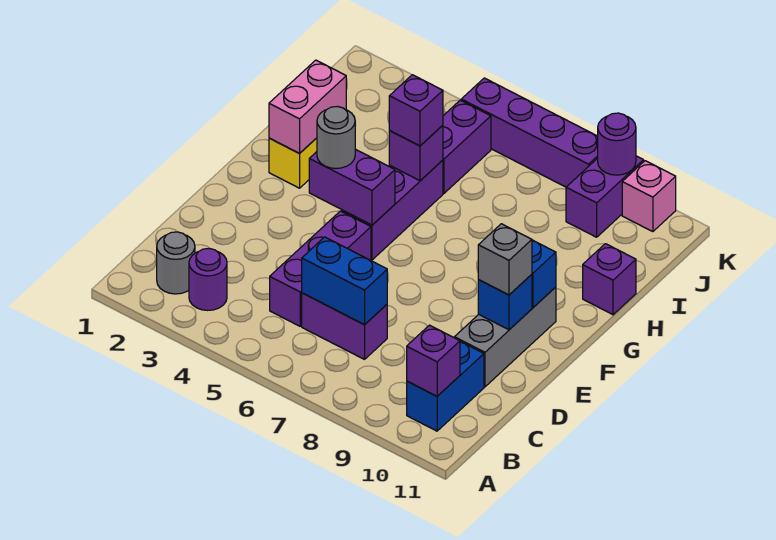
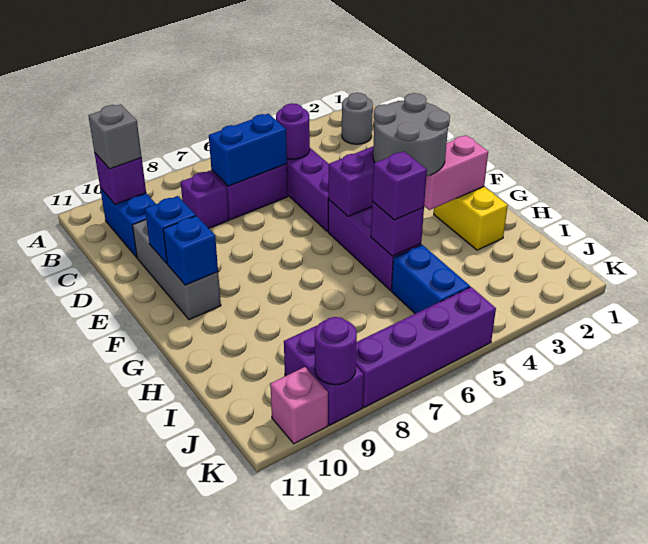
purple round brick B3 level 1 -> purple round brick C5 level 2
grey brick E10 level 3 -> grey brick B10 level 3
grey round brick F4 level 3 -> grey round brick F3:G4 level 3
pink brick G2:H2 level 2 -> pink brick G2:G3 level 2
purple brick H11 level 1 -> purple brick C8 level 1
purple brick I5:J5 level 1 -> blue brick I5:J5 level 1

